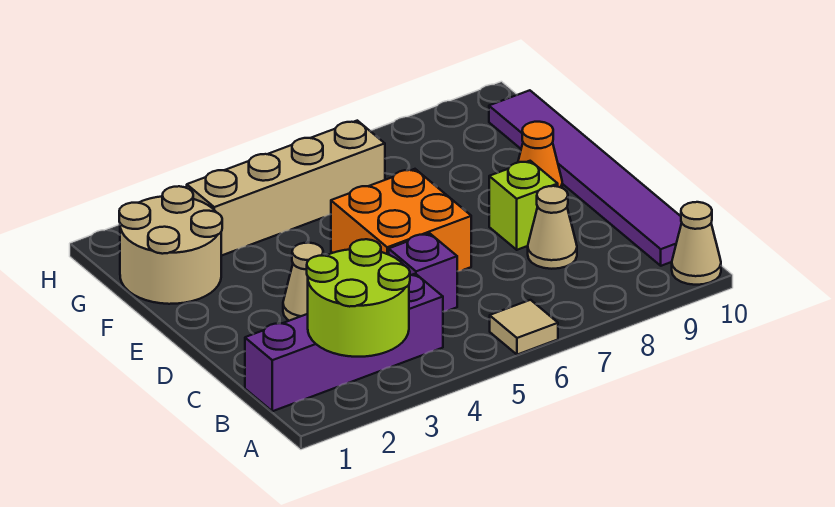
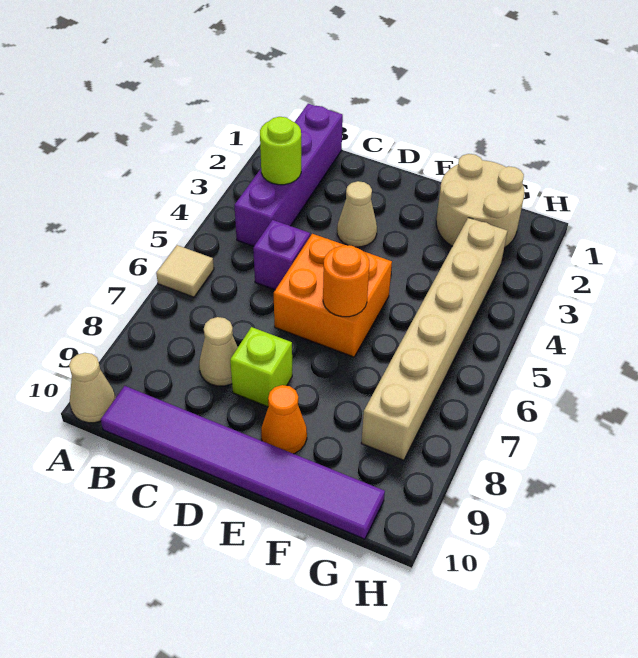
lime round brick A2:B3 level 2 -> lime round brick B3 level 2
none -> orange round brick E6 level 2
tan brick G3:G6 level 1 -> tan brick G3:G8 level 1

